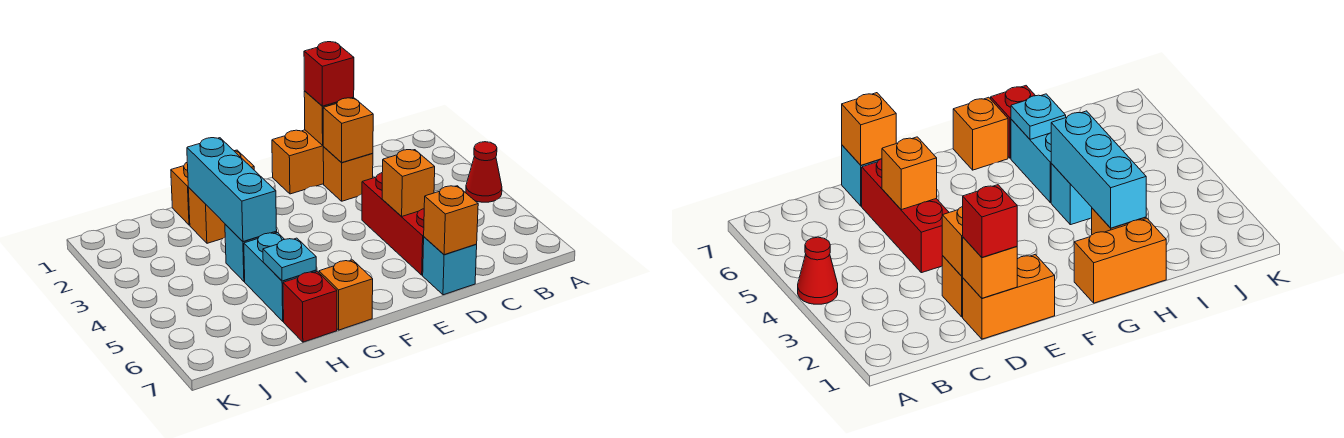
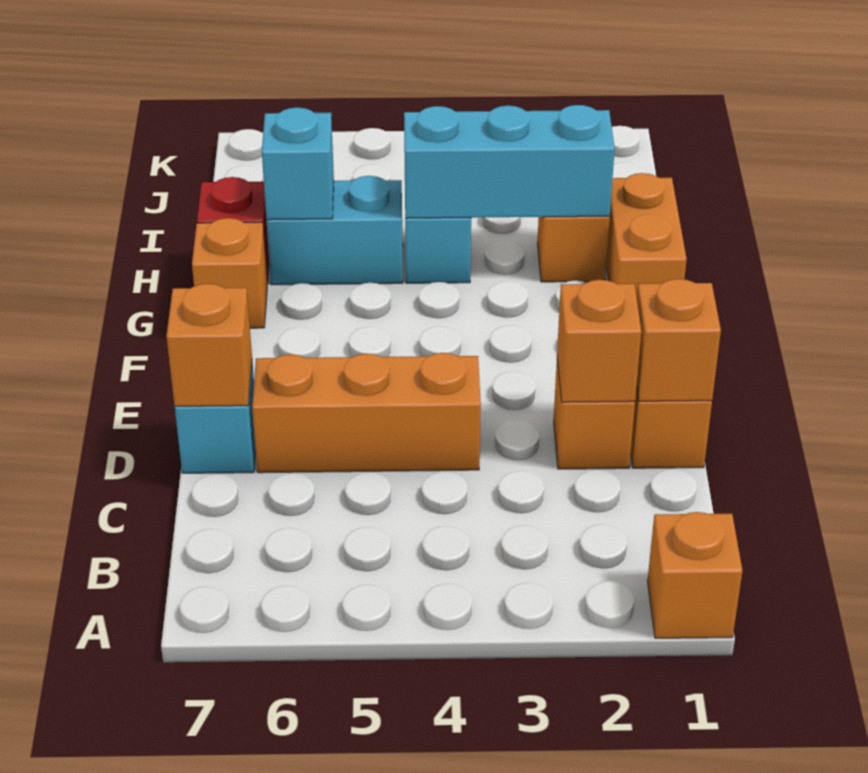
red cone A4 level 1 -> none
red brick D1 level 3 -> none
red brick D4:D6 level 1 -> orange brick D4:D6 level 1
orange brick D5 level 2 -> orange brick A1 level 1
cyan plate H6 level 2 -> cyan brick H6 level 2

